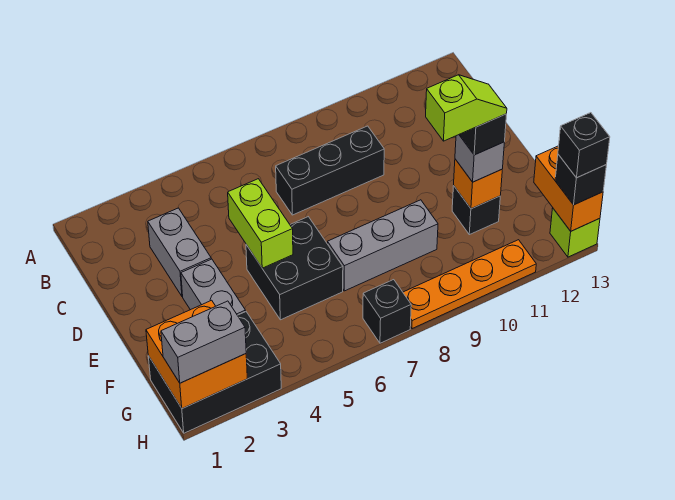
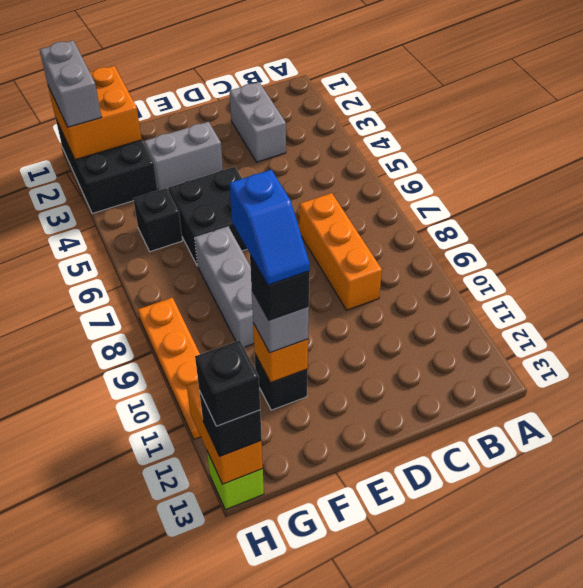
grey brick C3:D3 level 1 -> grey brick C2:C3 level 1
black brick C7:C9 level 1 -> orange brick C7:C9 level 1
lime brick D5:E5 level 2 -> none
lime slope F10:F11 level 5 top 10 -> blue slope F10:F11 level 5 top 10
orange brick G13:H13 level 2 -> orange brick H12:H13 level 2
black brick H7 level 1 -> black brick G5 level 1

